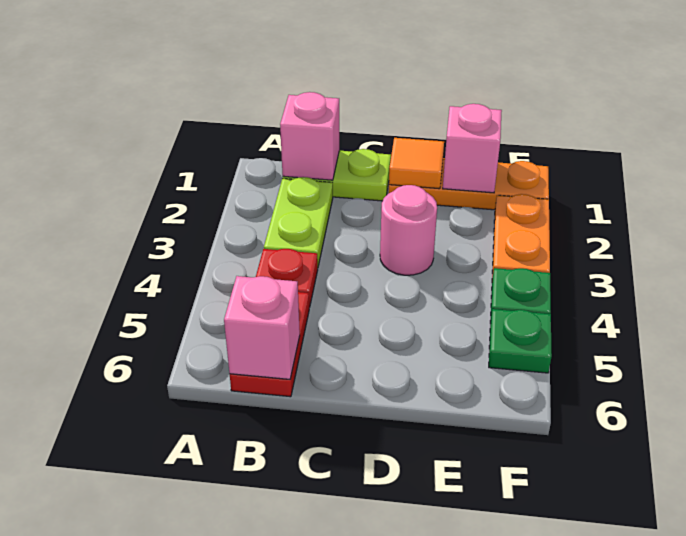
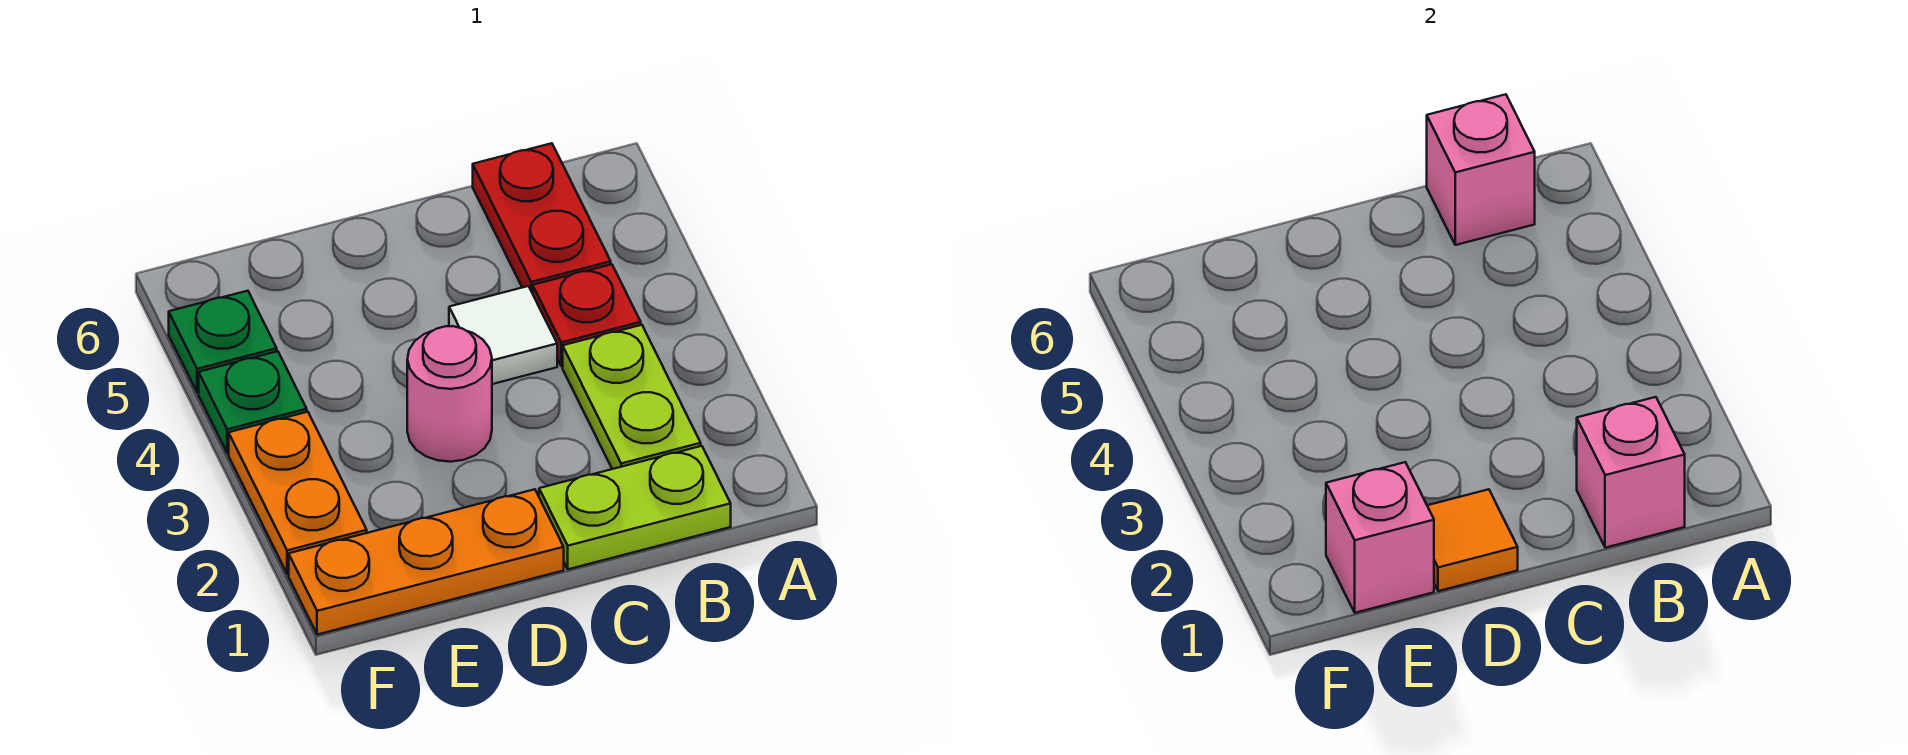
none -> white tile C4 level 1

